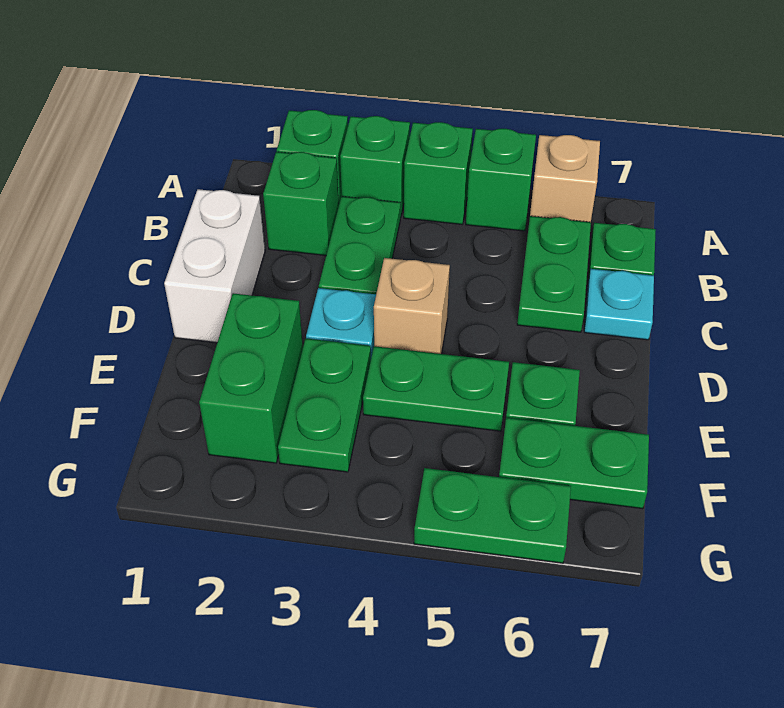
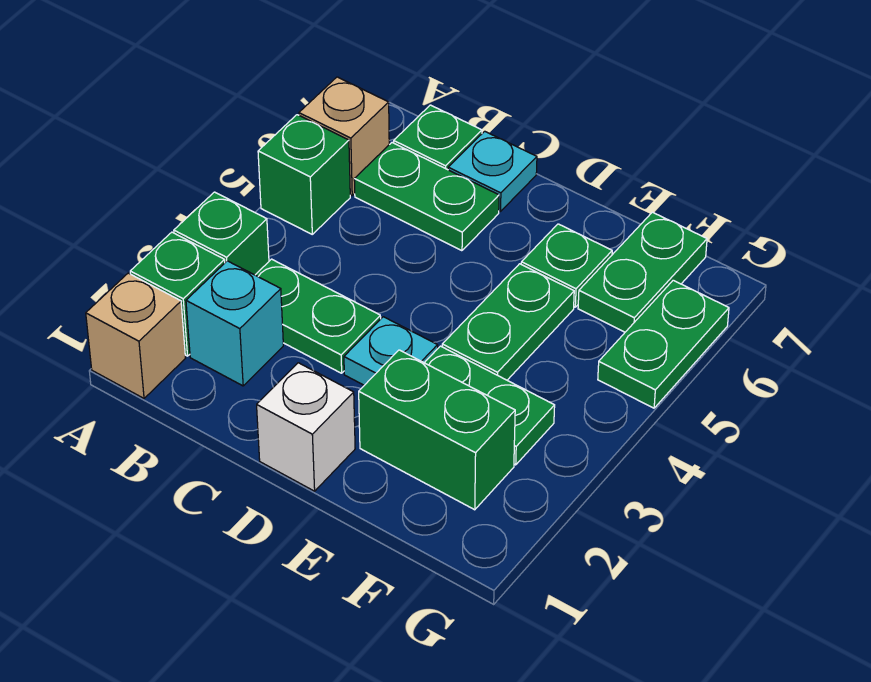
green brick A4 level 1 -> none
green brick B2 level 1 -> cyan brick B2 level 1
white brick C1:D1 level 1 -> white brick D1 level 1
tan brick D4 level 1 -> tan brick A1 level 1

